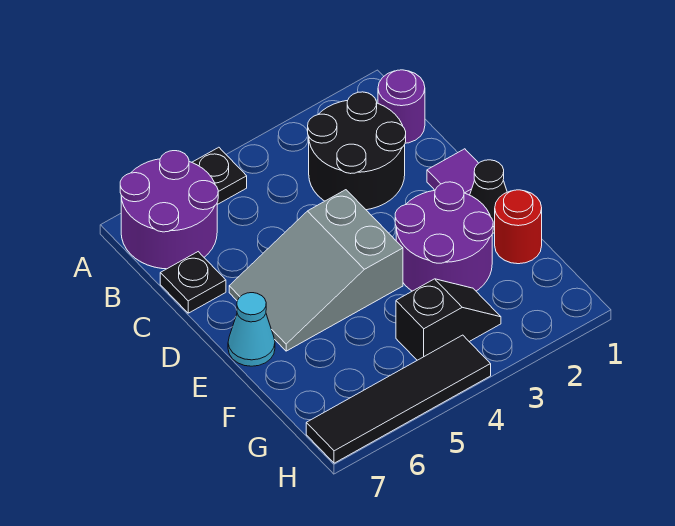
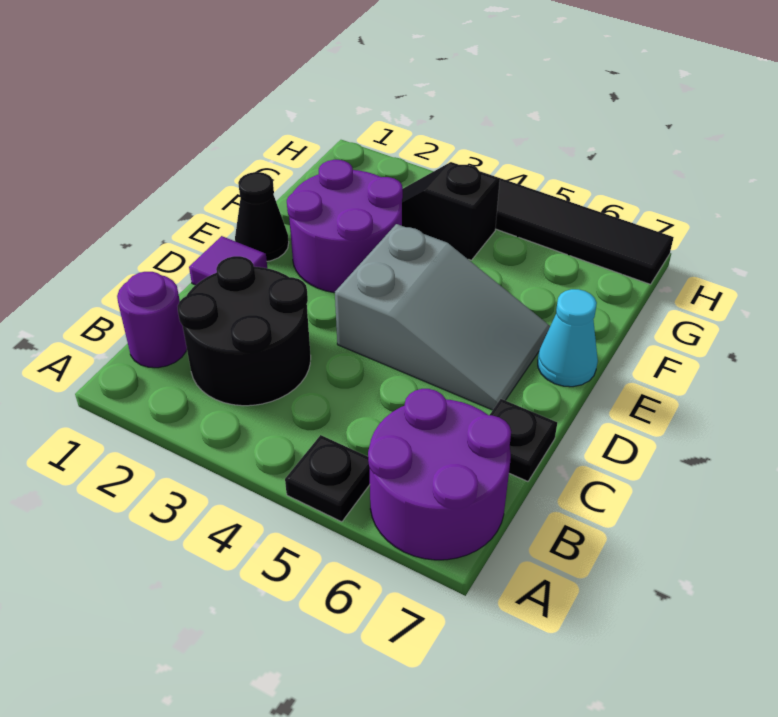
red round brick F1 level 1 -> none

